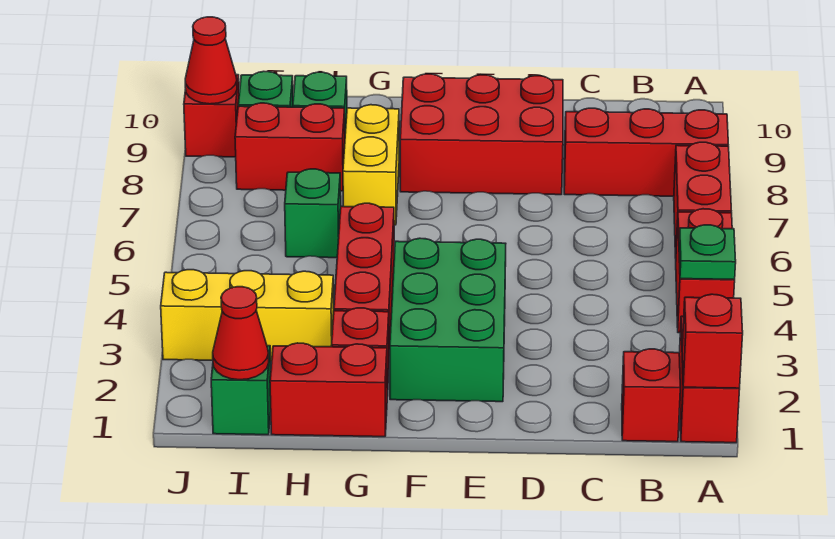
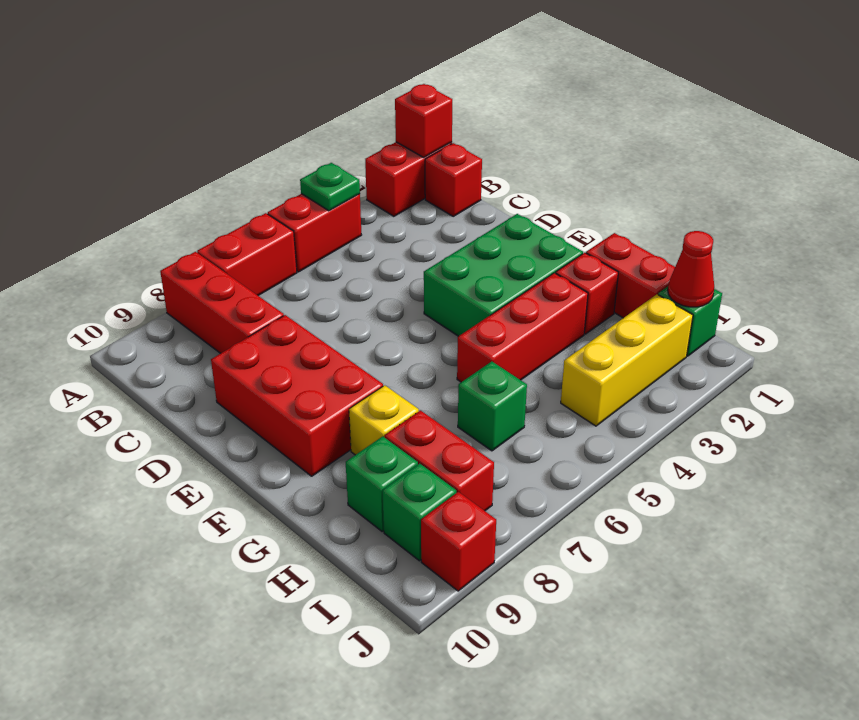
yellow brick G7:G8 level 1 -> yellow brick G8 level 1
yellow brick H3:J3 level 1 -> yellow brick I2:I4 level 1
red cone J9 level 2 -> none

